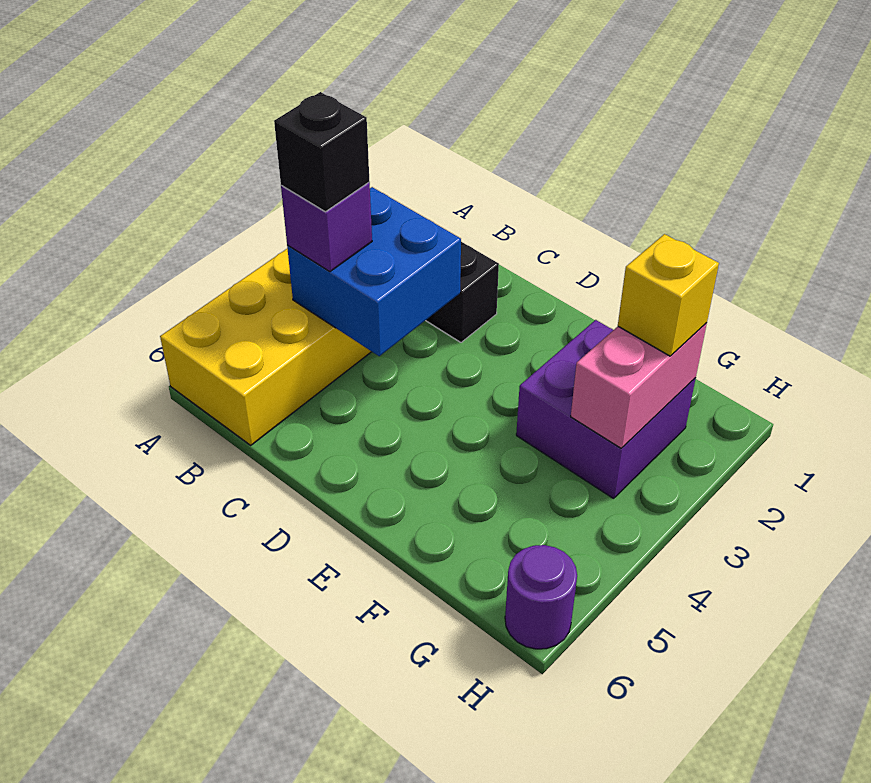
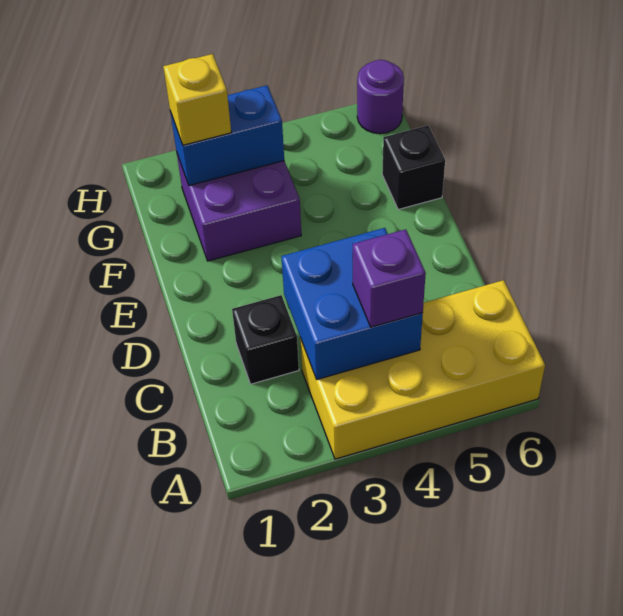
black brick B4 level 4 -> black brick F6 level 1
pink brick G2:G3 level 2 -> blue brick G2:G3 level 2

